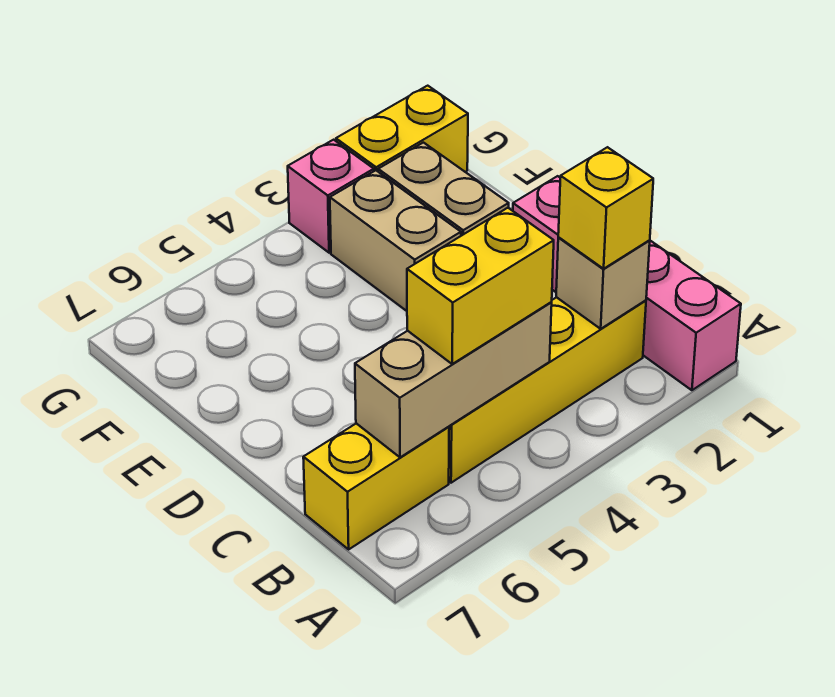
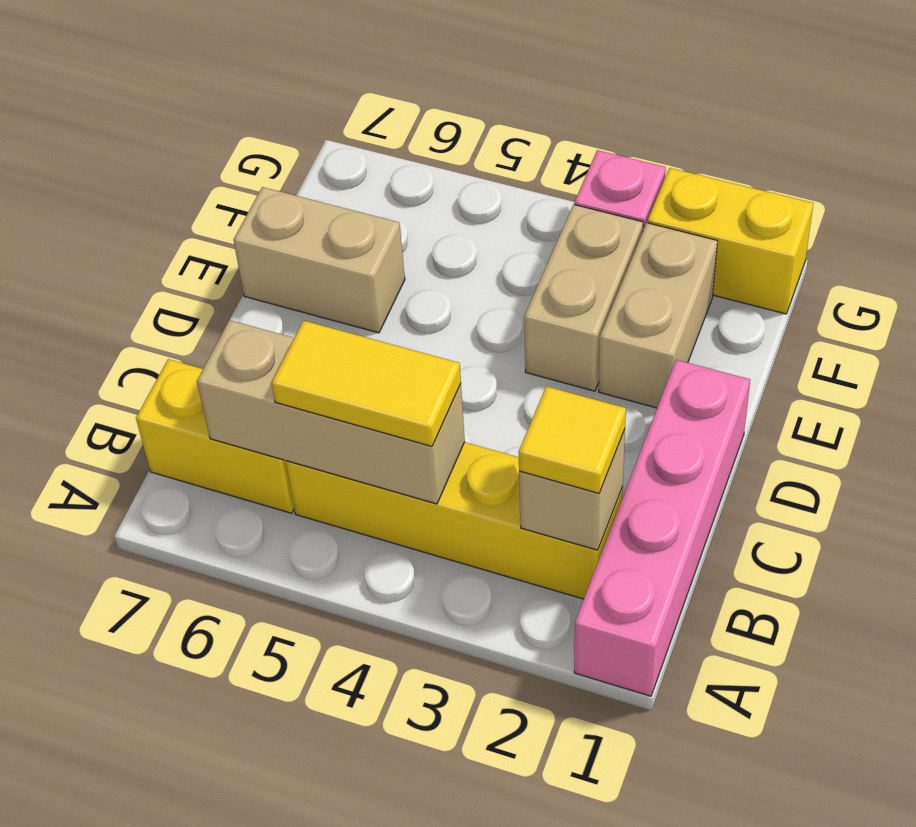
yellow brick B2 level 3 -> yellow tile B2 level 3
yellow brick B4:B5 level 3 -> yellow tile B4:B5 level 3
none -> tan brick E6:E7 level 1

